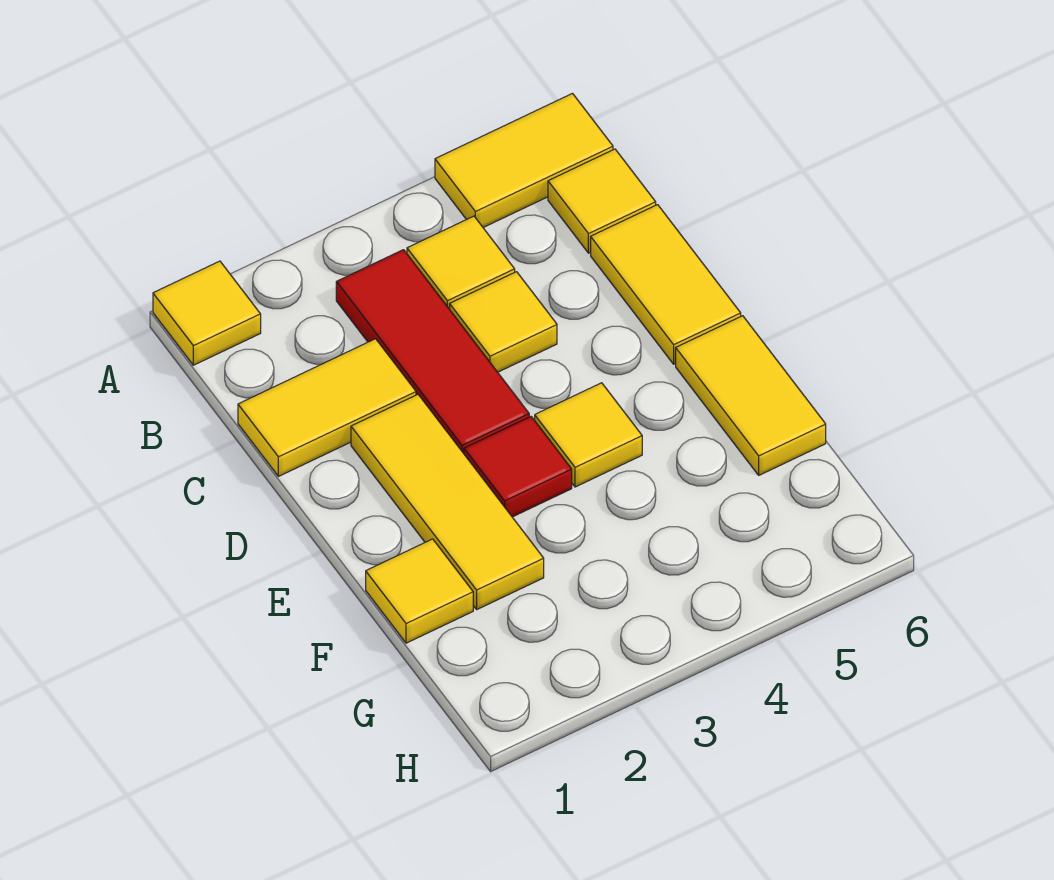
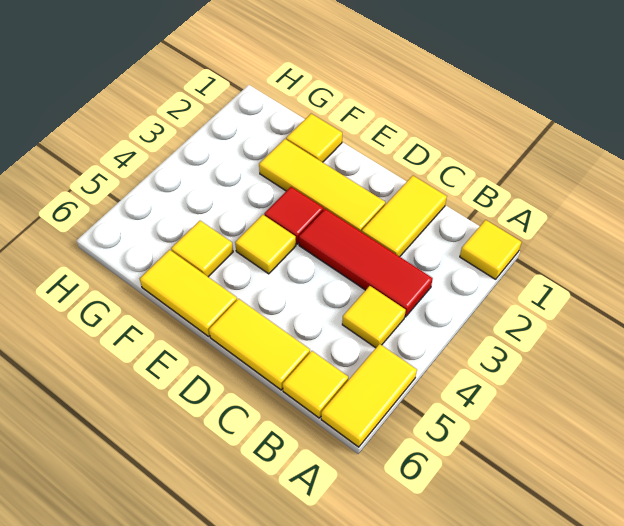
yellow tile C4 level 1 -> yellow tile F5 level 1

